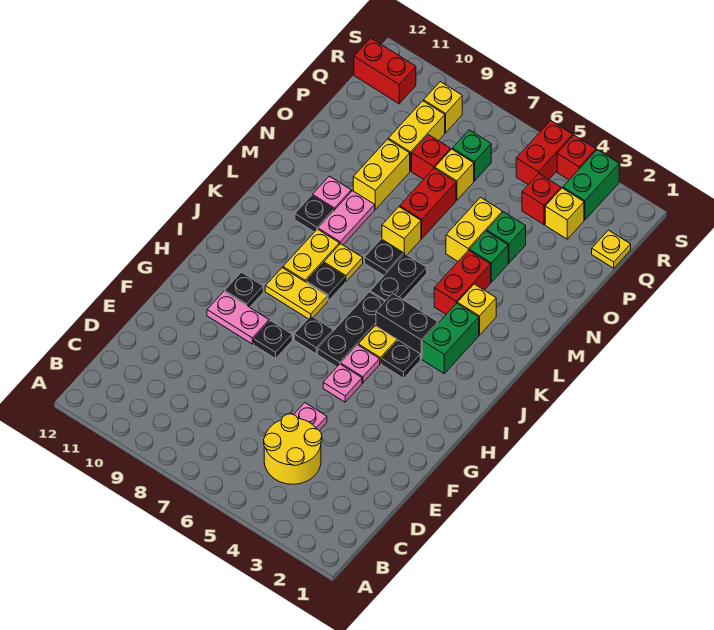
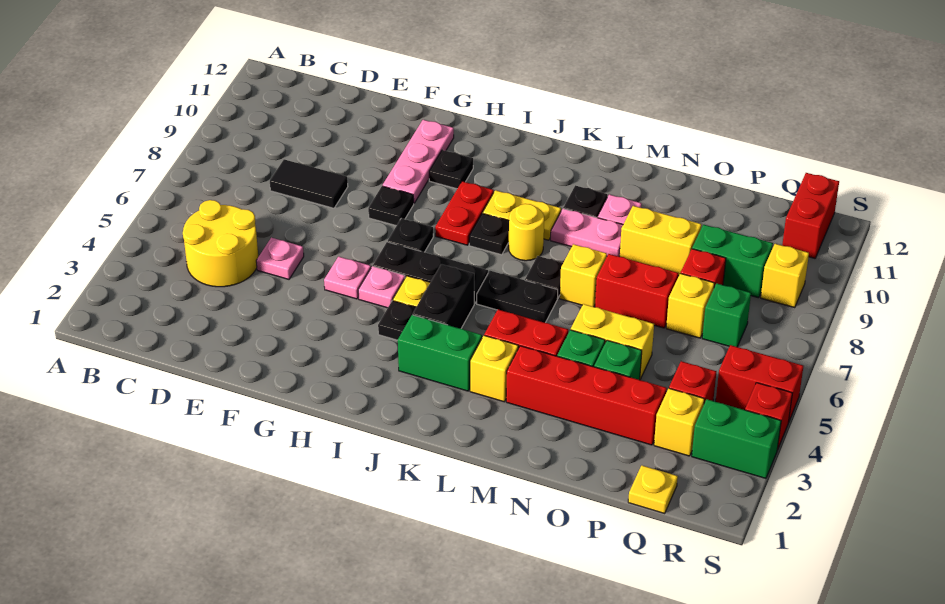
none -> black tile D8:E8 level 1
pink plate G9:G10 level 1 -> pink plate G9:G11 level 1
yellow plate I8:I9 level 1 -> red plate I8:I9 level 1
yellow plate K8 level 1 -> yellow round brick K8 level 1
none -> red brick M3:P3 level 1
yellow brick P9:Q9 level 1 -> green brick P9:Q9 level 1

